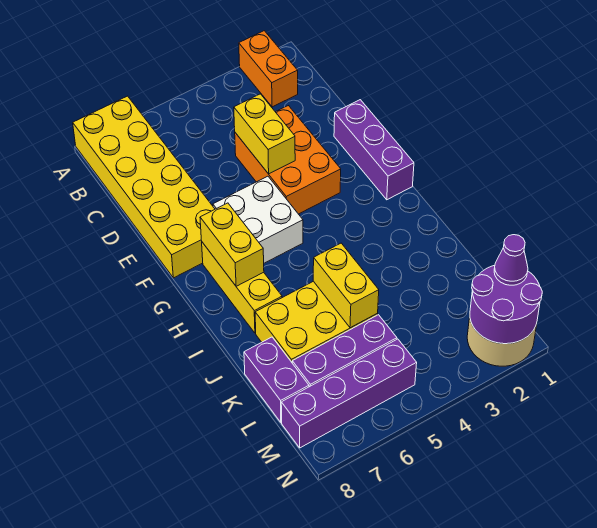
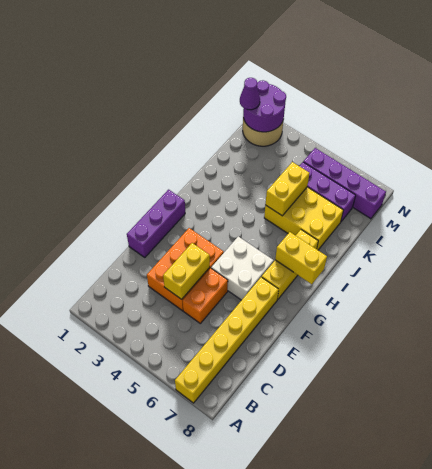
orange brick A2:B2 level 1 -> orange brick D5:E5 level 1
yellow brick A7:F8 level 1 -> yellow brick A7:F7 level 1
yellow brick G7:H7 level 2 -> yellow brick H7:H8 level 2
purple brick K8:L8 level 1 -> none

